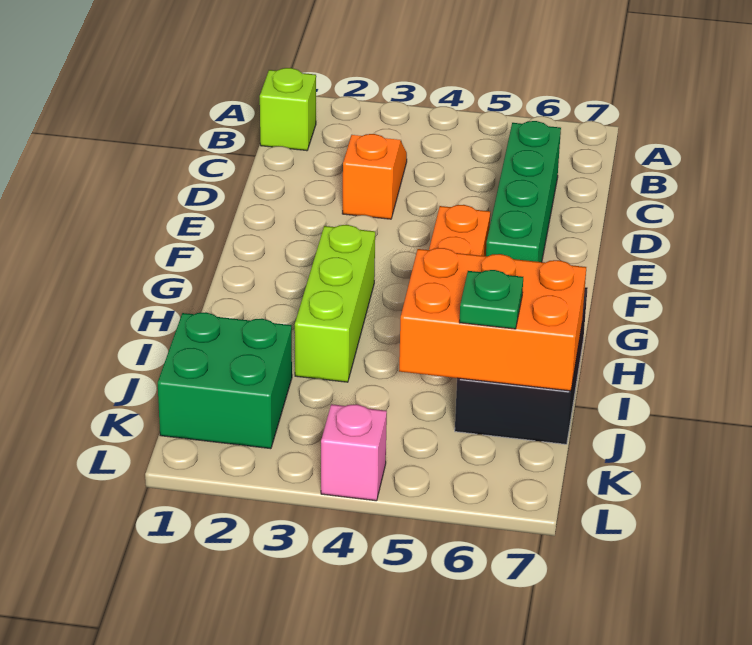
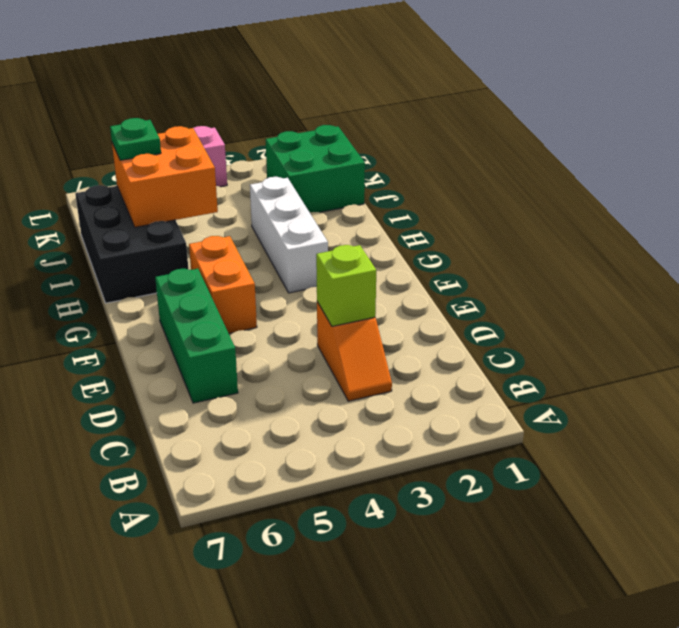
lime brick B1 level 1 -> lime brick D3 level 2
green brick C6:F6 level 1 -> green brick D6:F6 level 1
lime brick G3:I3 level 1 -> white brick G3:I3 level 1
orange brick I5:J7 level 2 -> orange brick I5:J6 level 2

